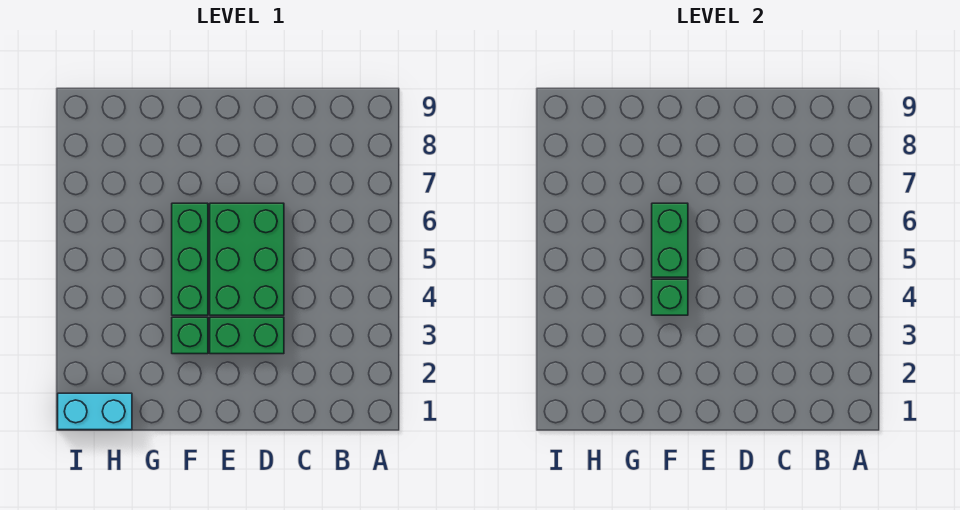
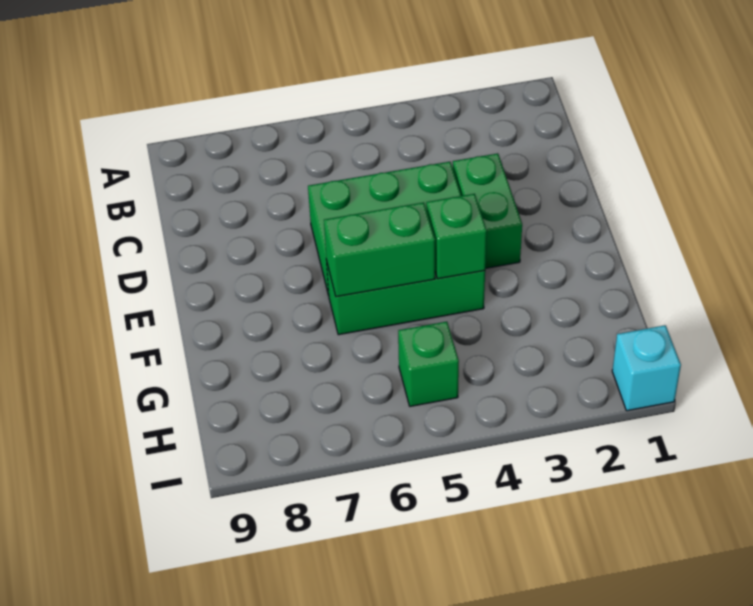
green brick F3 level 1 -> green brick H5 level 1
cyan brick H1:I1 level 1 -> cyan brick I1 level 1

